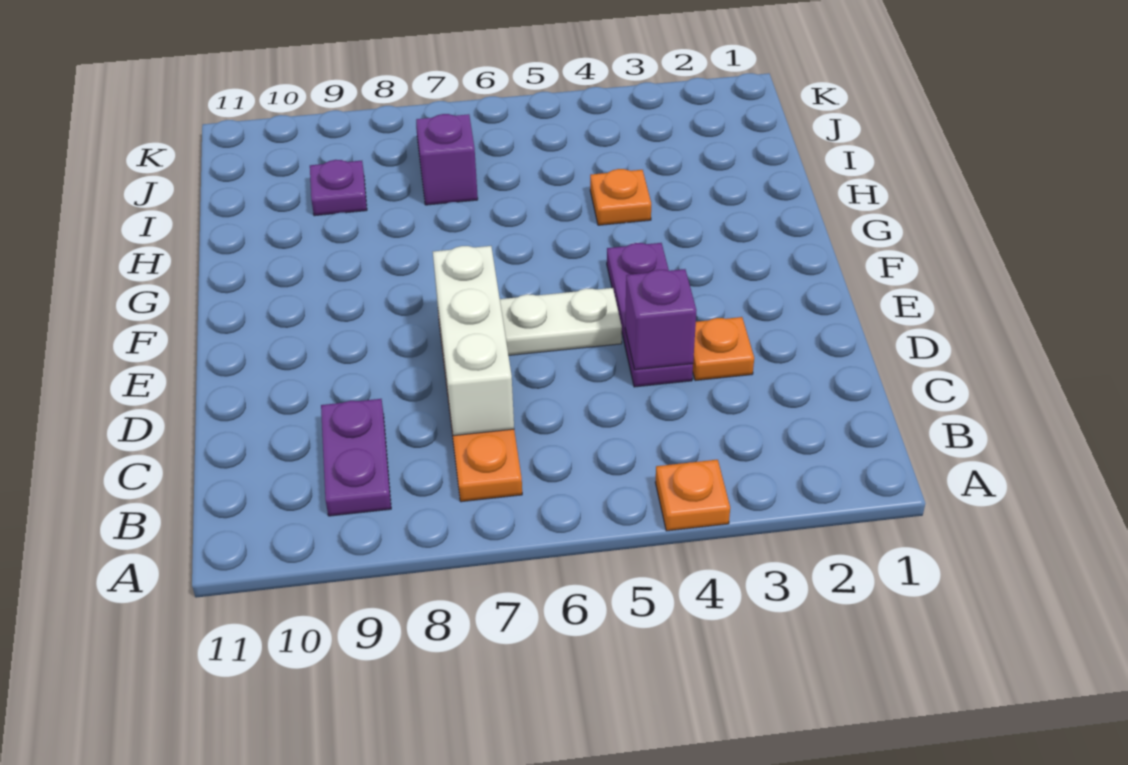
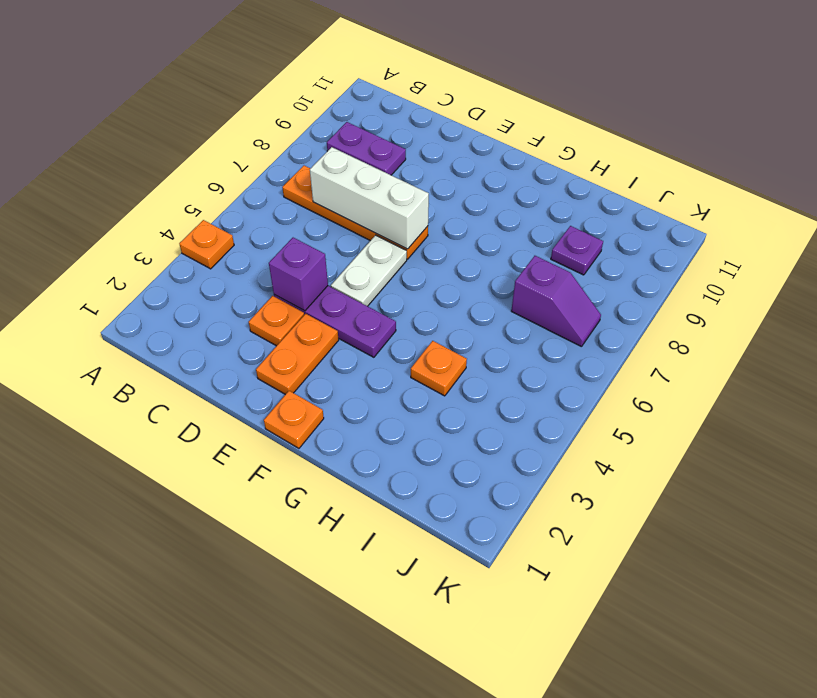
none -> orange plate E2:E3 level 1
none -> orange plate F1 level 1

